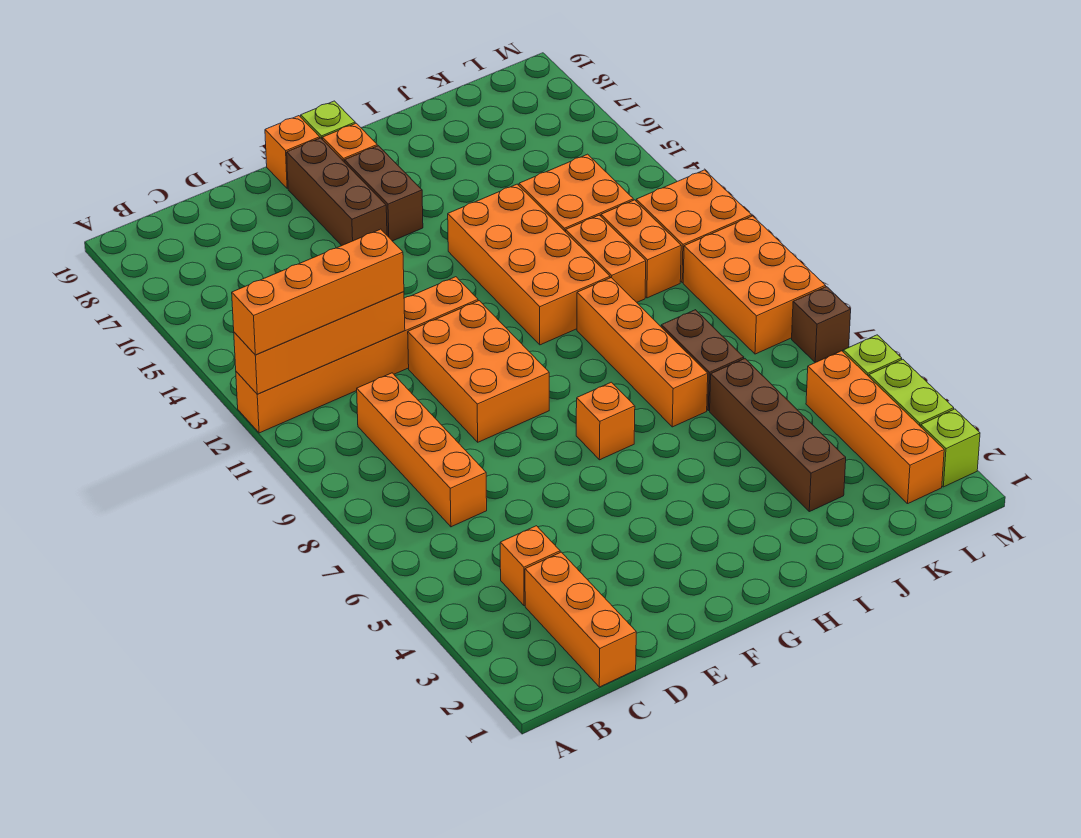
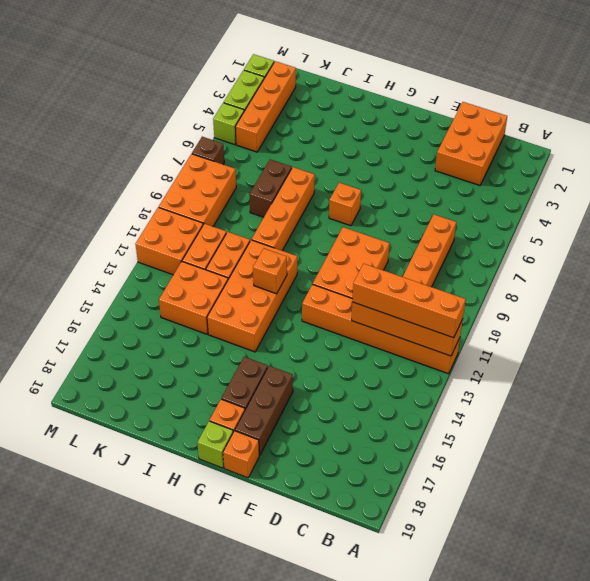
orange brick C1:C3 level 1 -> orange brick C1:D3 level 1
orange brick C4 level 1 -> orange brick H12 level 2
brown brick J3:J6 level 1 -> none

